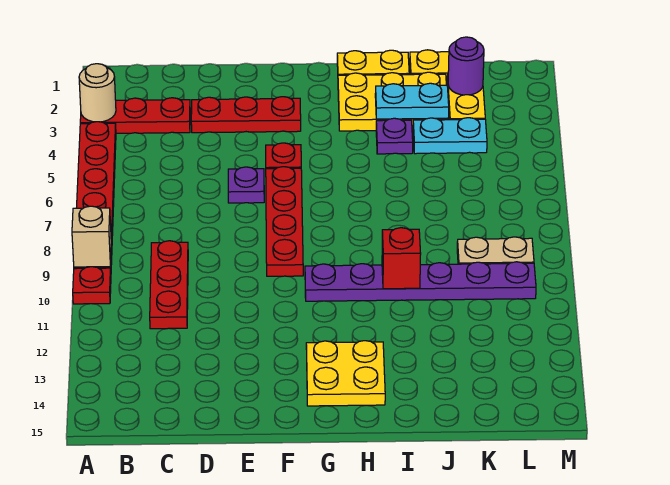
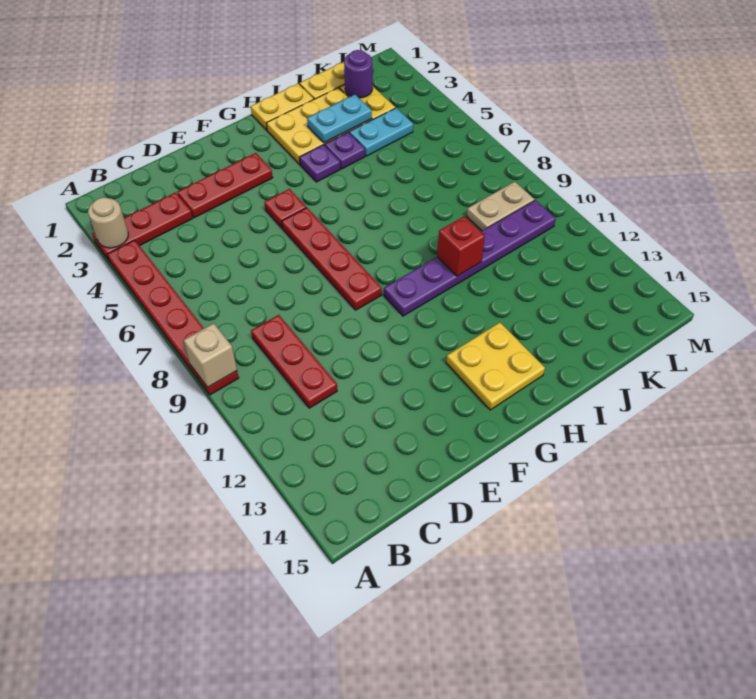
red plate A10 level 1 -> none
purple plate E6 level 1 -> purple plate H4 level 1

